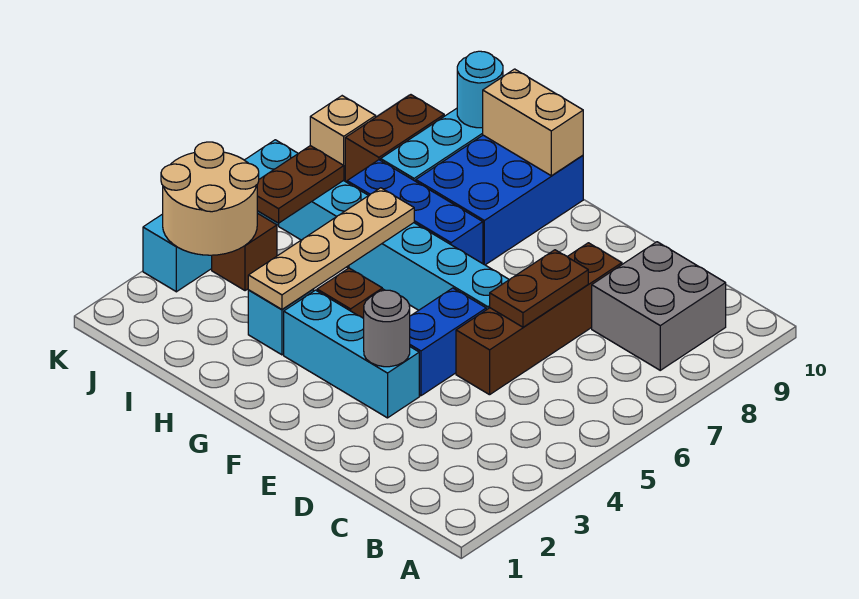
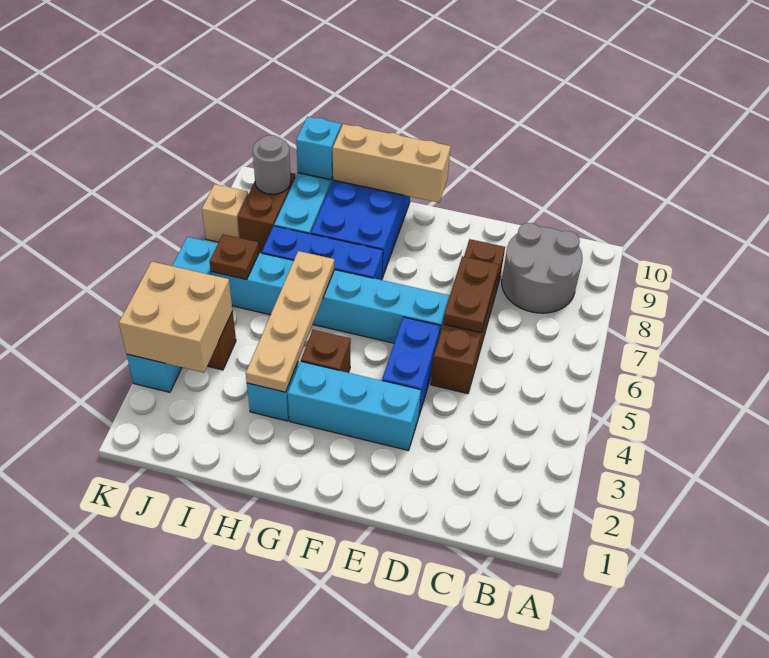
grey brick B8:C9 level 1 -> grey round brick B8:C9 level 1
grey round brick E3 level 2 -> grey round brick J9 level 2
tan brick G10:H10 level 2 -> tan brick F10:H10 level 2
cyan round brick I10 level 2 -> cyan brick I10 level 2
tan round brick J3:K4 level 2 -> tan brick J3:K4 level 2
brown plate J5:J6 level 2 -> brown plate J6 level 2

